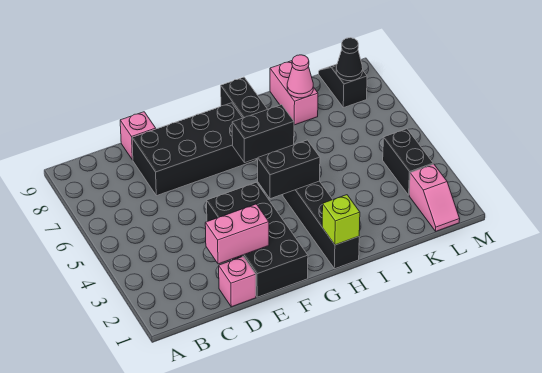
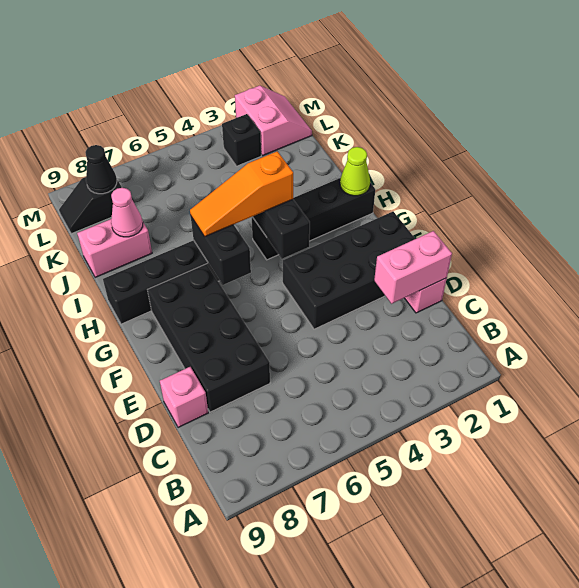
pink brick D2:E2 level 2 -> pink brick D1:D2 level 2
lime brick H1 level 2 -> lime cone H1 level 2
none -> orange slope H4:H6 level 3 top 4
pink slope L1:L2 level 1 top 2 -> pink slope L1:M2 level 1 top 2
black brick L3:L4 level 1 -> black brick L3 level 1

